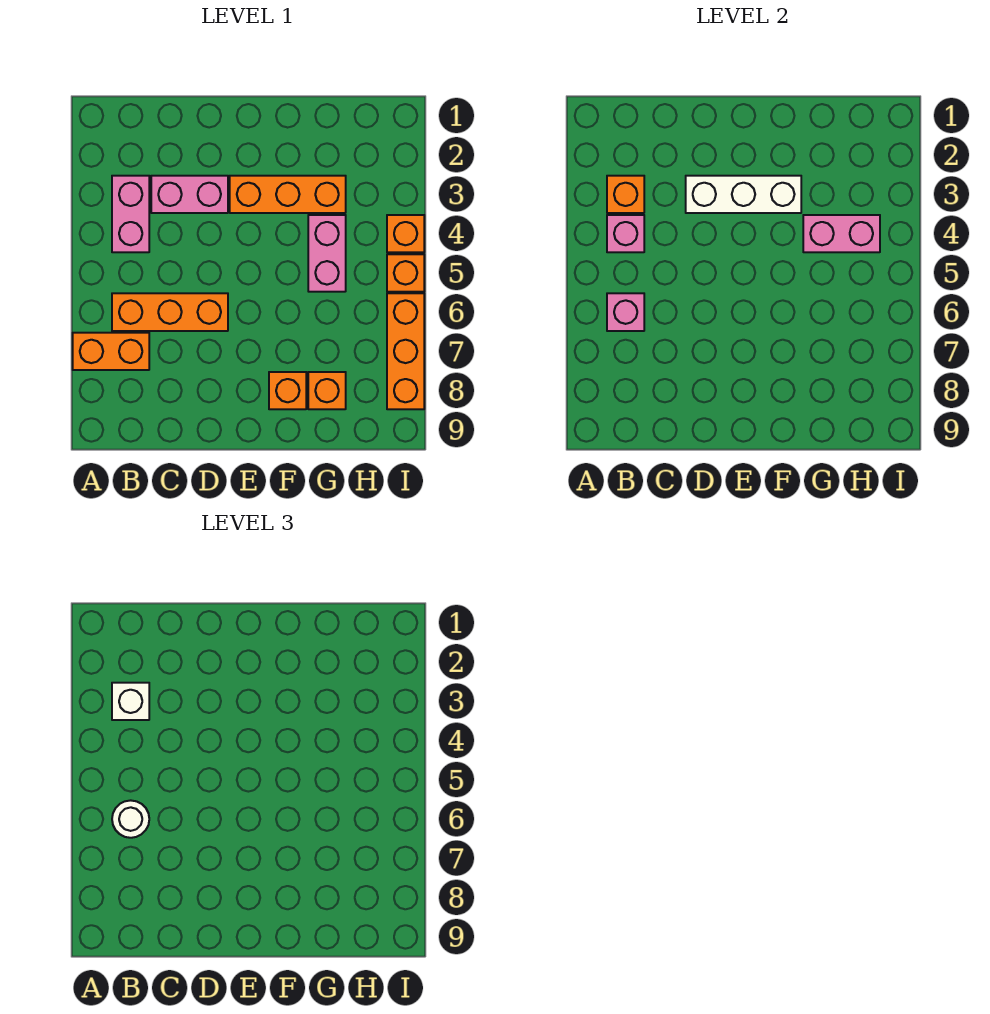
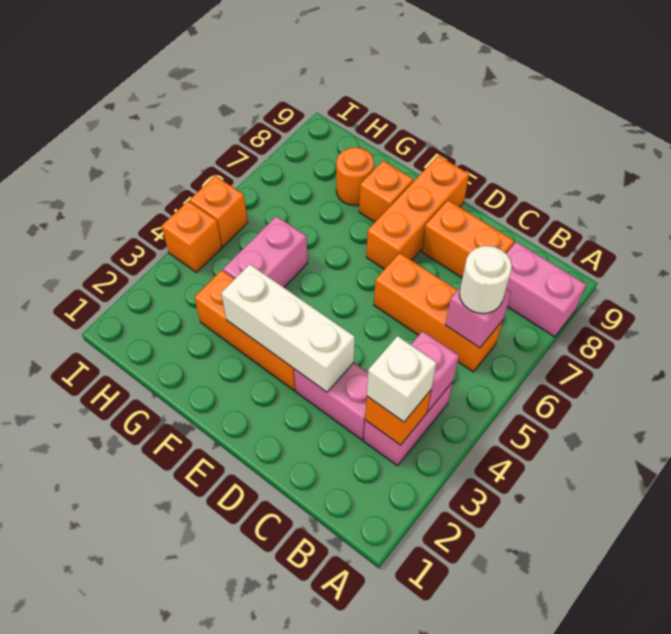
orange brick A7:B7 level 1 -> orange brick C8:D8 level 1
pink brick G4:H4 level 2 -> pink brick A8:B8 level 1
orange brick G8 level 1 -> orange round brick G8 level 1
orange brick I6:I8 level 1 -> orange brick E7:E9 level 1

